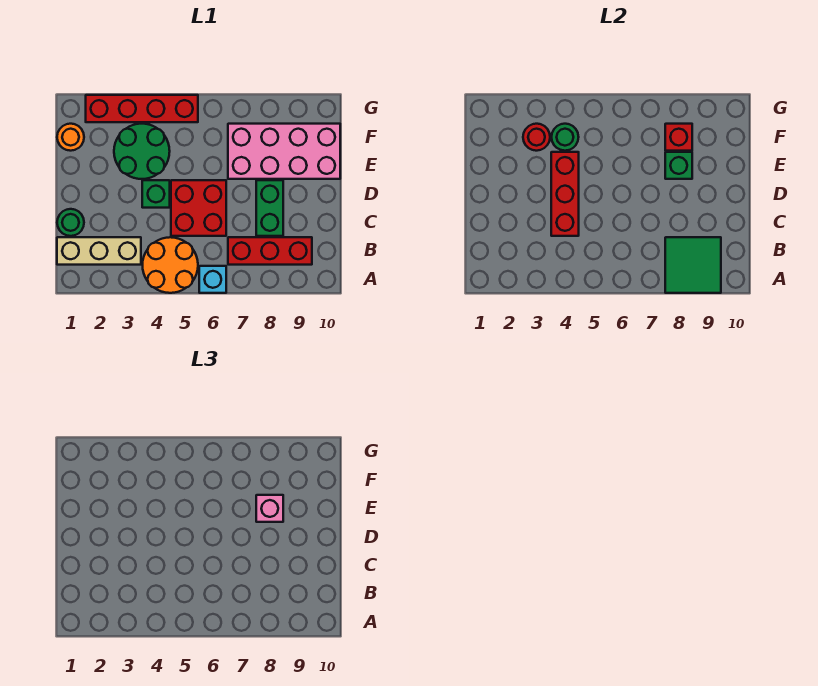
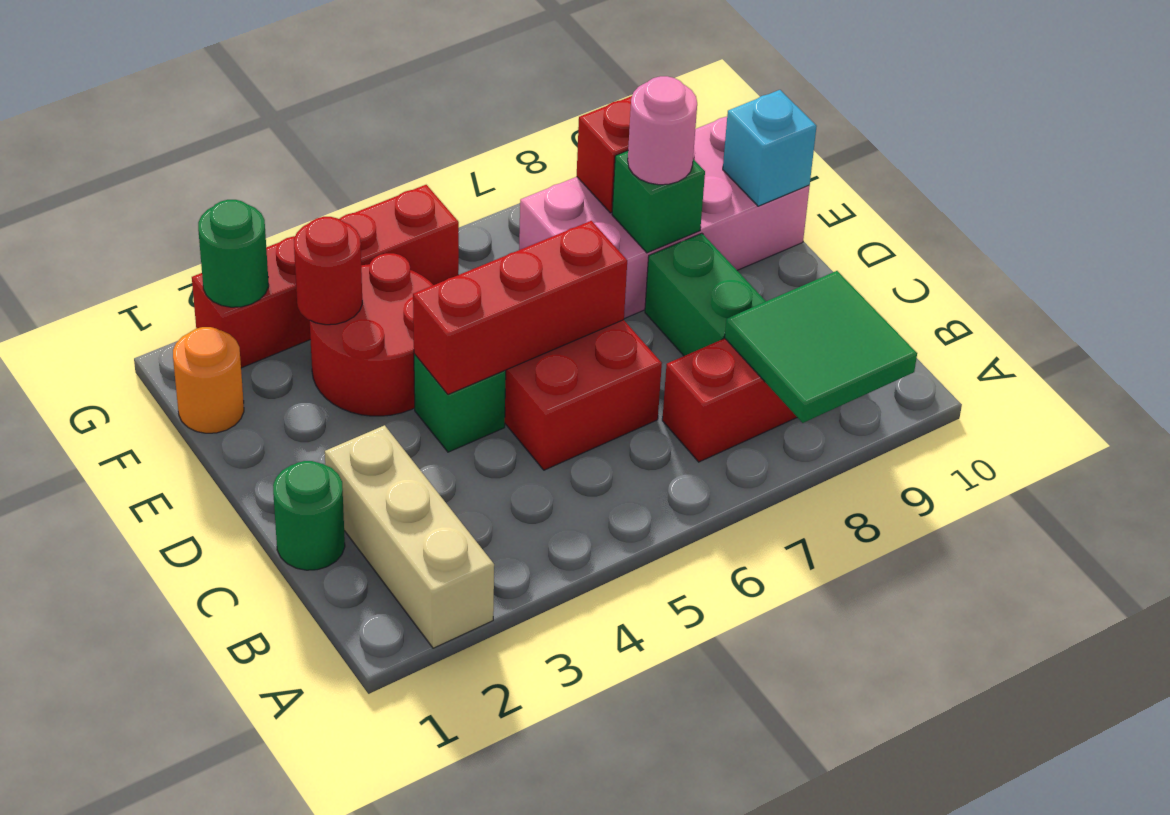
orange round brick A4:B5 level 1 -> none
cyan brick A6 level 1 -> cyan brick E10 level 2
tan brick B1:B3 level 1 -> tan brick A2:C2 level 1
red brick C4:E4 level 2 -> red brick D4:D6 level 2
green round brick E3:F4 level 1 -> red round brick E3:F4 level 1
pink brick E8 level 3 -> pink round brick E8 level 3
green round brick F4 level 2 -> green round brick G2 level 2

